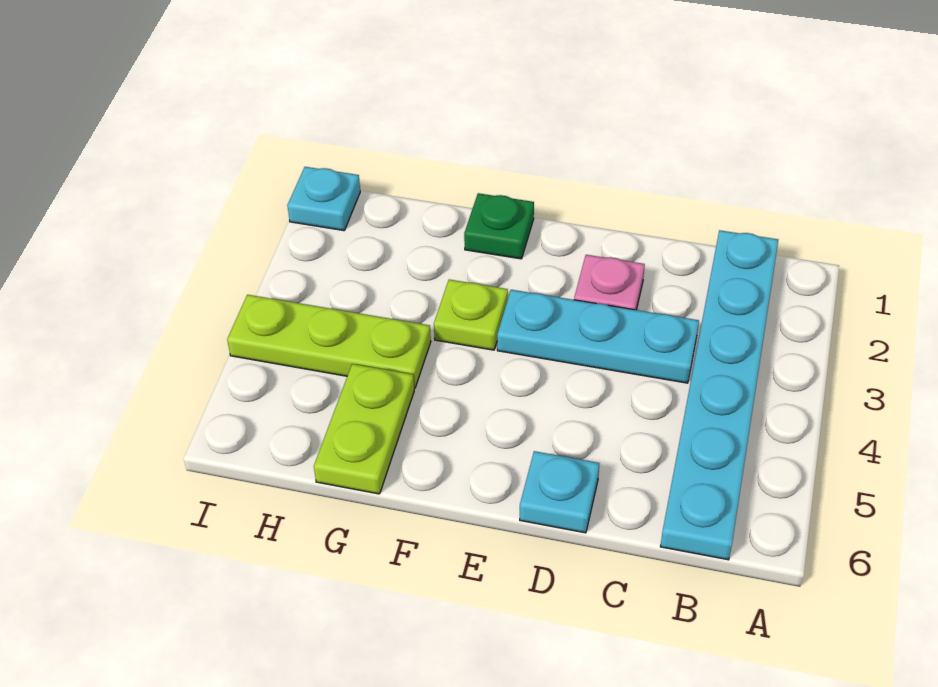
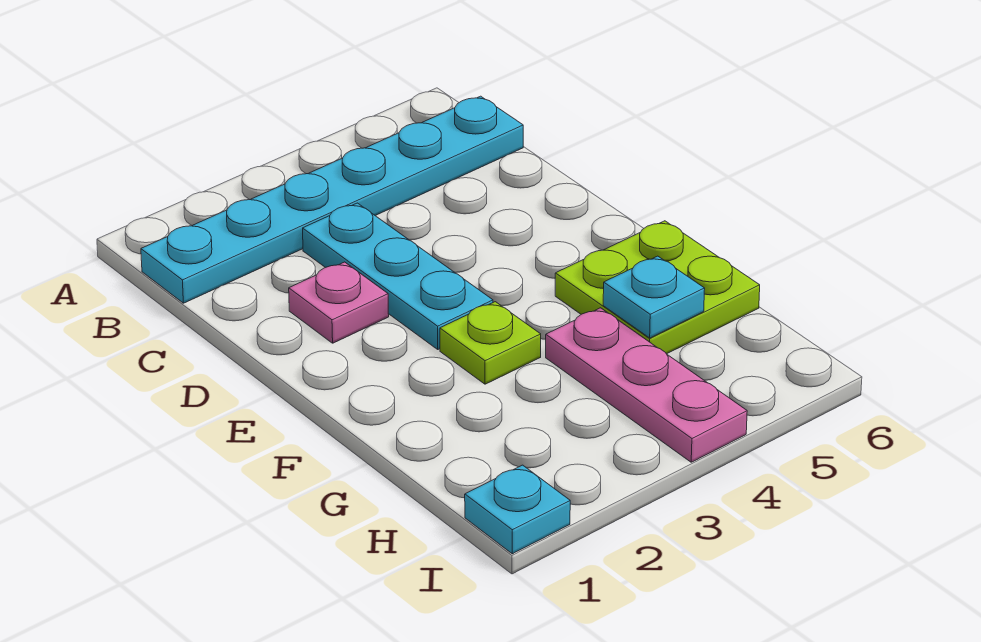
cyan plate D6 level 1 -> cyan plate G5 level 2
green plate F1 level 1 -> none
lime plate G4:I4 level 1 -> pink plate G4:I4 level 1
lime plate G5:G6 level 1 -> lime plate F5:G6 level 1

